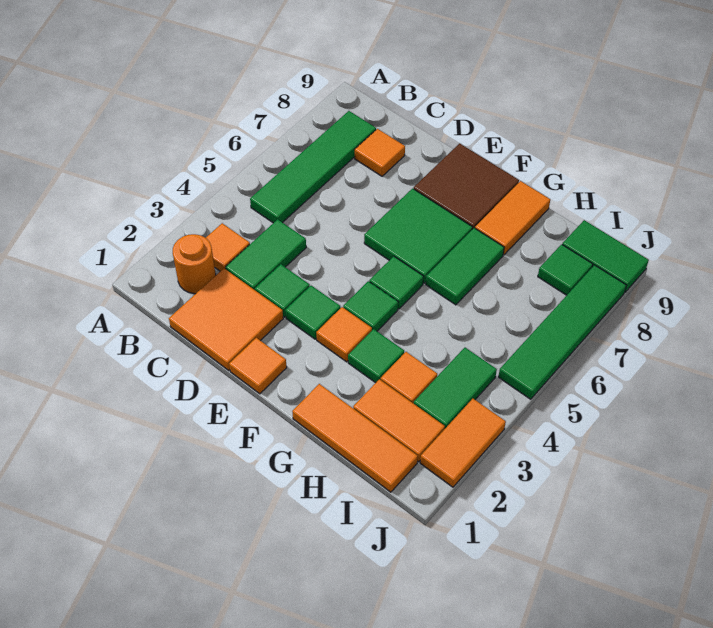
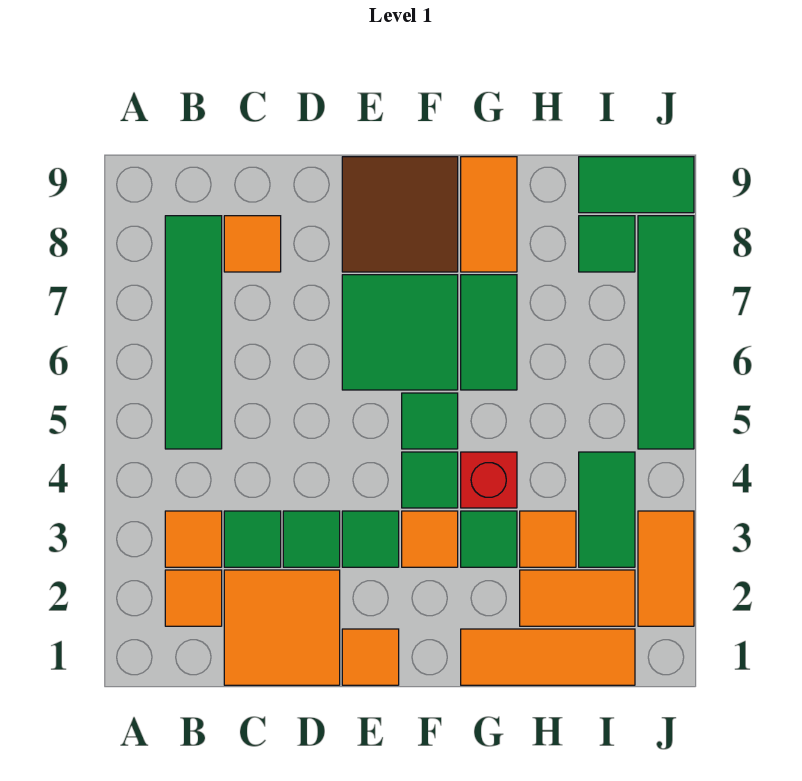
orange round brick B2 level 1 -> orange tile B2 level 1
green tile C3:C4 level 1 -> green tile C3 level 1
none -> red brick G4 level 1

